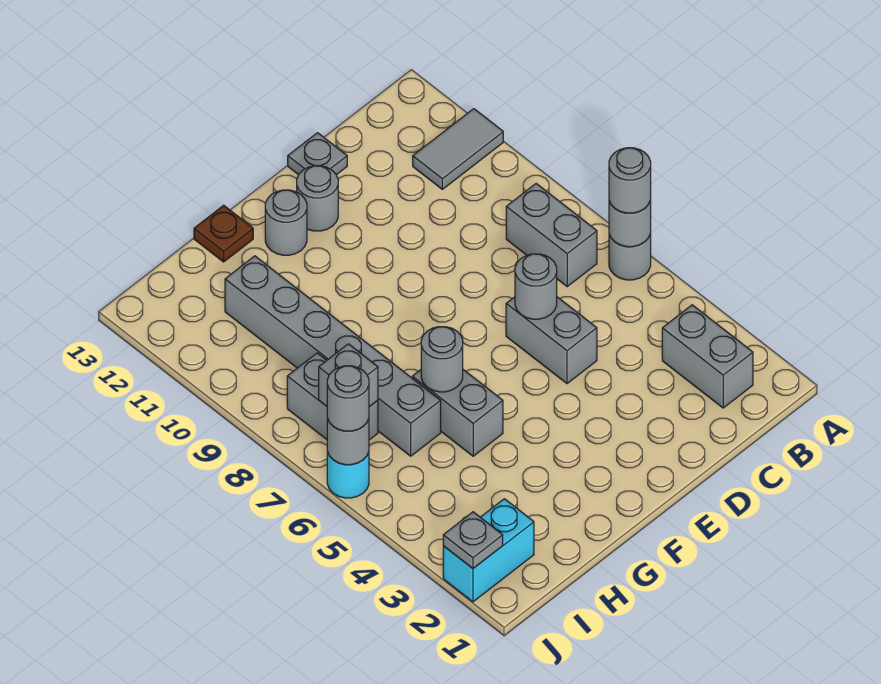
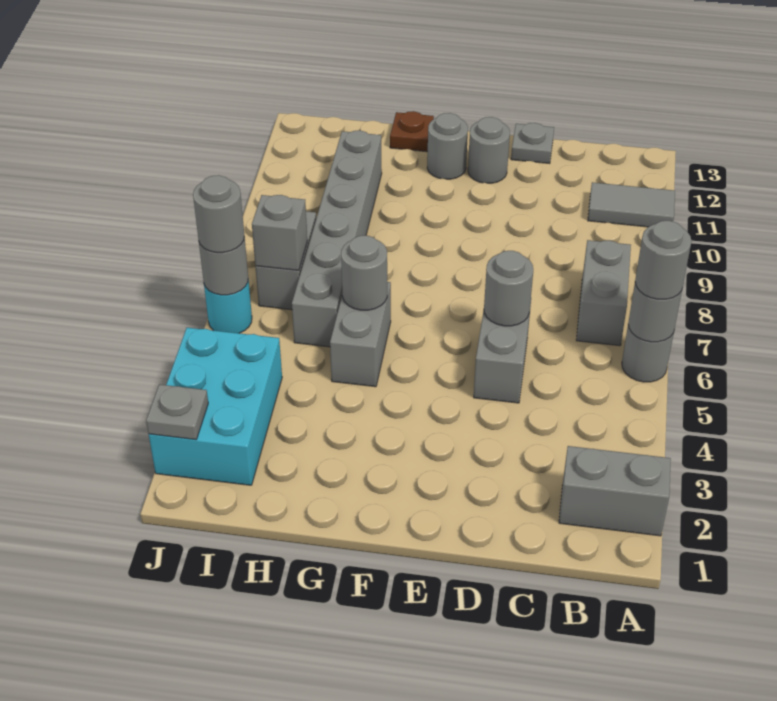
grey brick B2:B3 level 1 -> grey brick A2:B2 level 1
cyan brick I2:J2 level 1 -> cyan brick I2:J4 level 1

